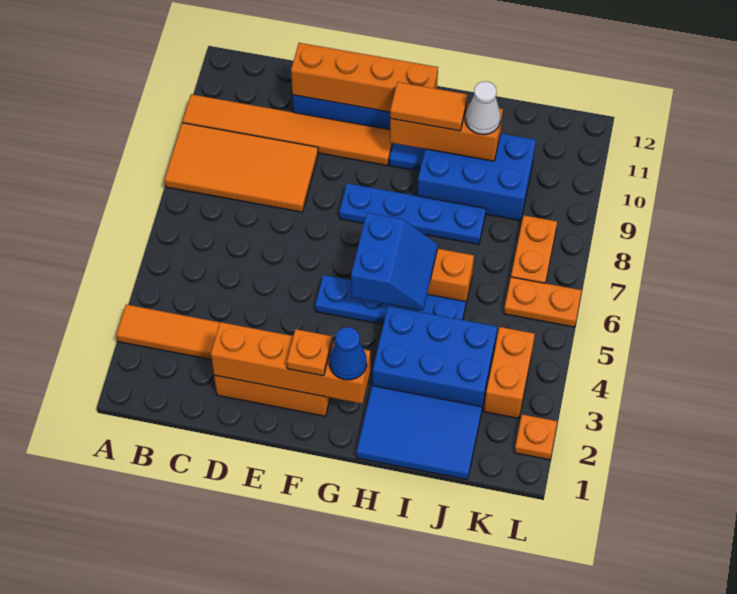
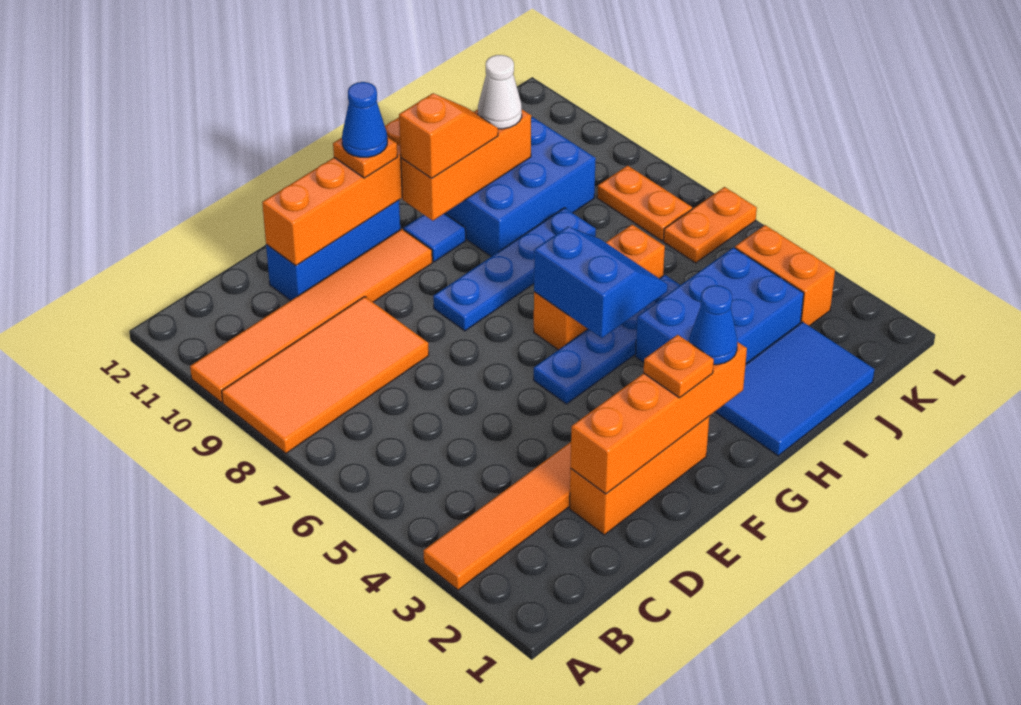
none -> blue cone F11 level 4
orange tile G10:H10 level 3 -> orange slope G10:H10 level 3 top G
orange plate L2 level 1 -> orange plate F11 level 3

